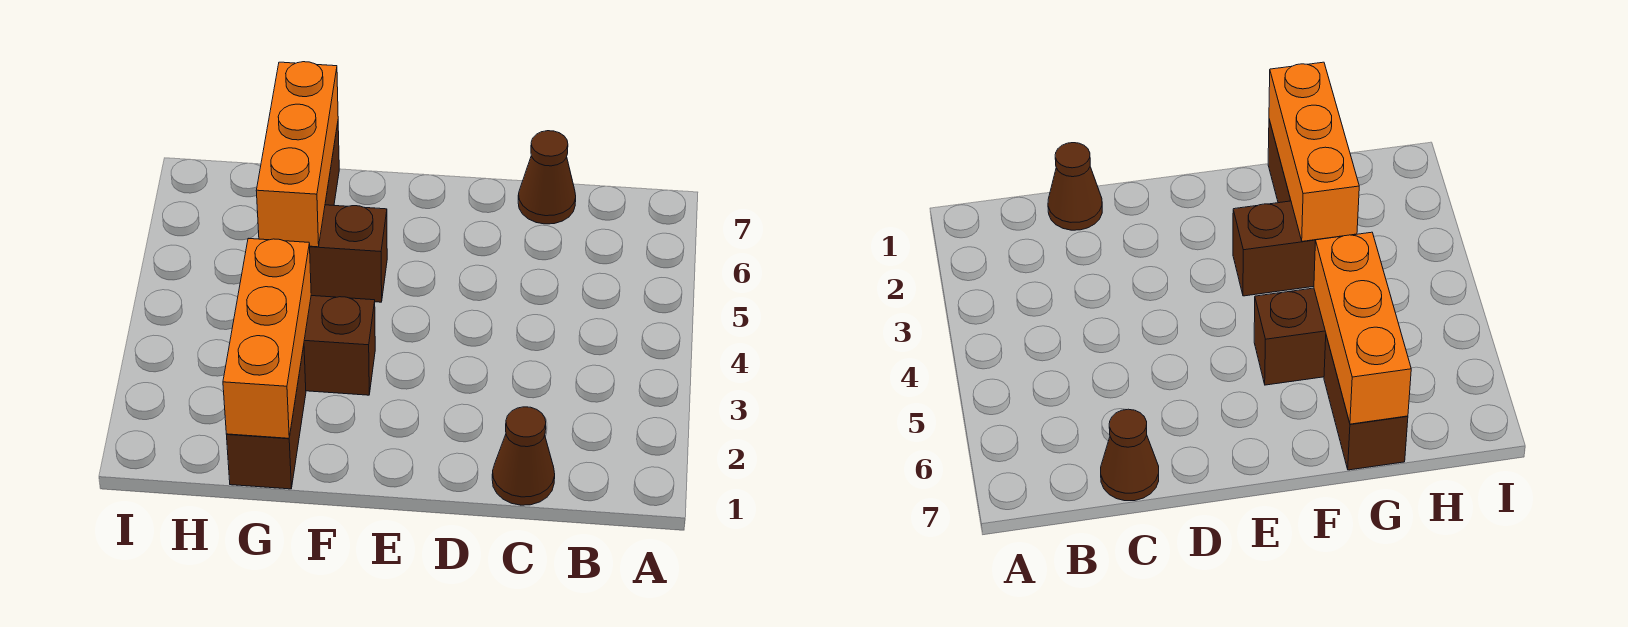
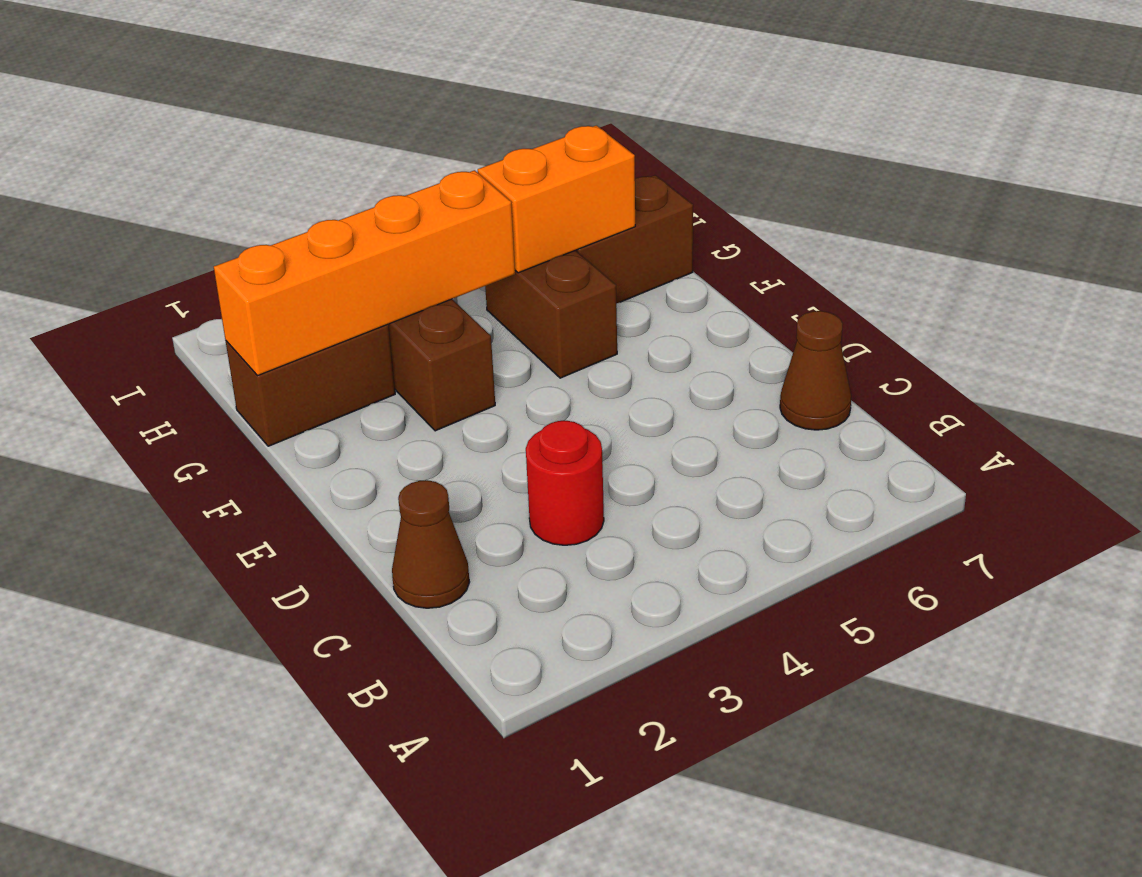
none -> red round brick C3 level 1
orange brick G1:G3 level 2 -> orange brick G1:G4 level 2
orange brick G5:G7 level 2 -> orange brick G5:G6 level 2

